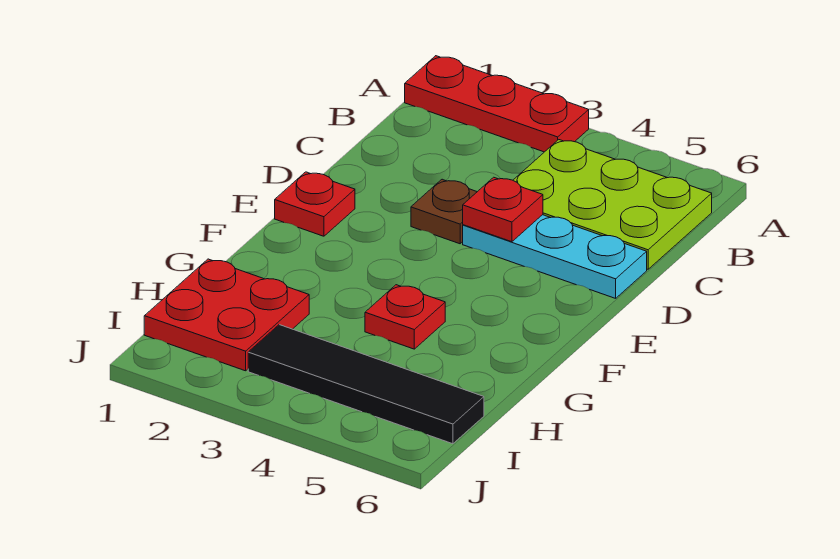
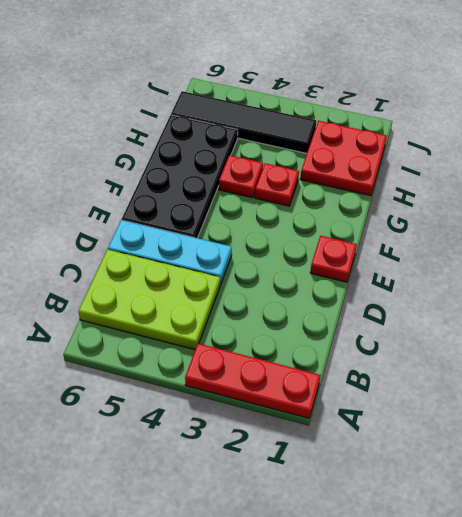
brown plate D3 level 1 -> none
red plate D4 level 2 -> red plate G3 level 1
none -> black plate E5:H6 level 1

